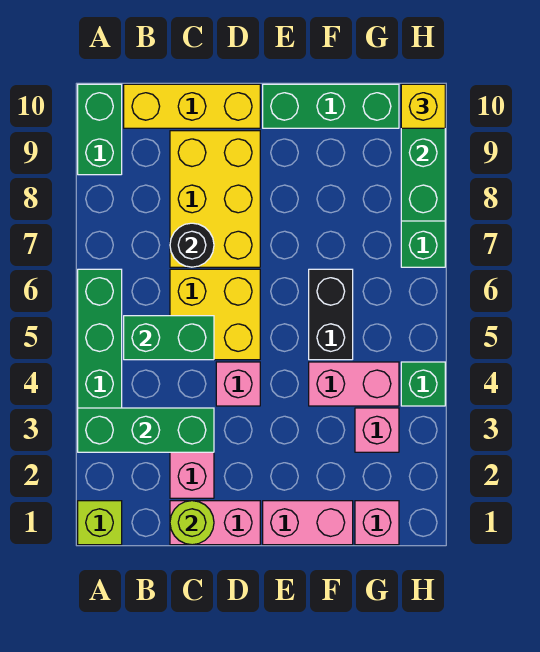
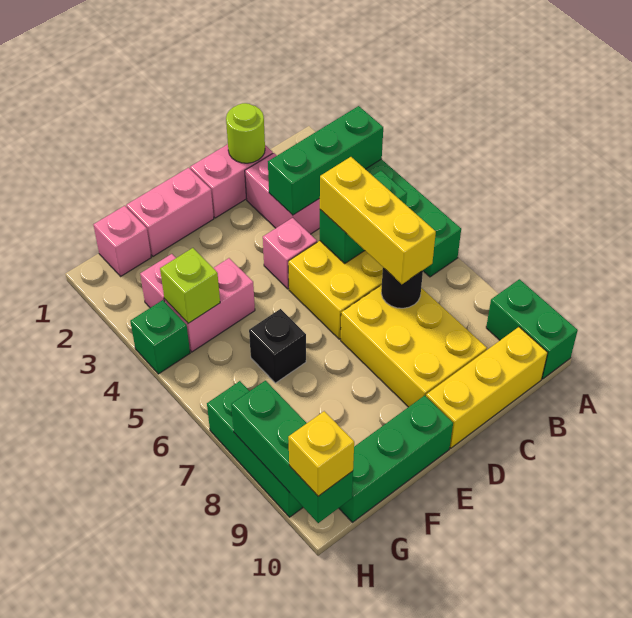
lime brick A1 level 1 -> lime brick G4 level 2
none -> yellow brick C5:C7 level 3
black brick F5:F6 level 1 -> black brick F6 level 1

